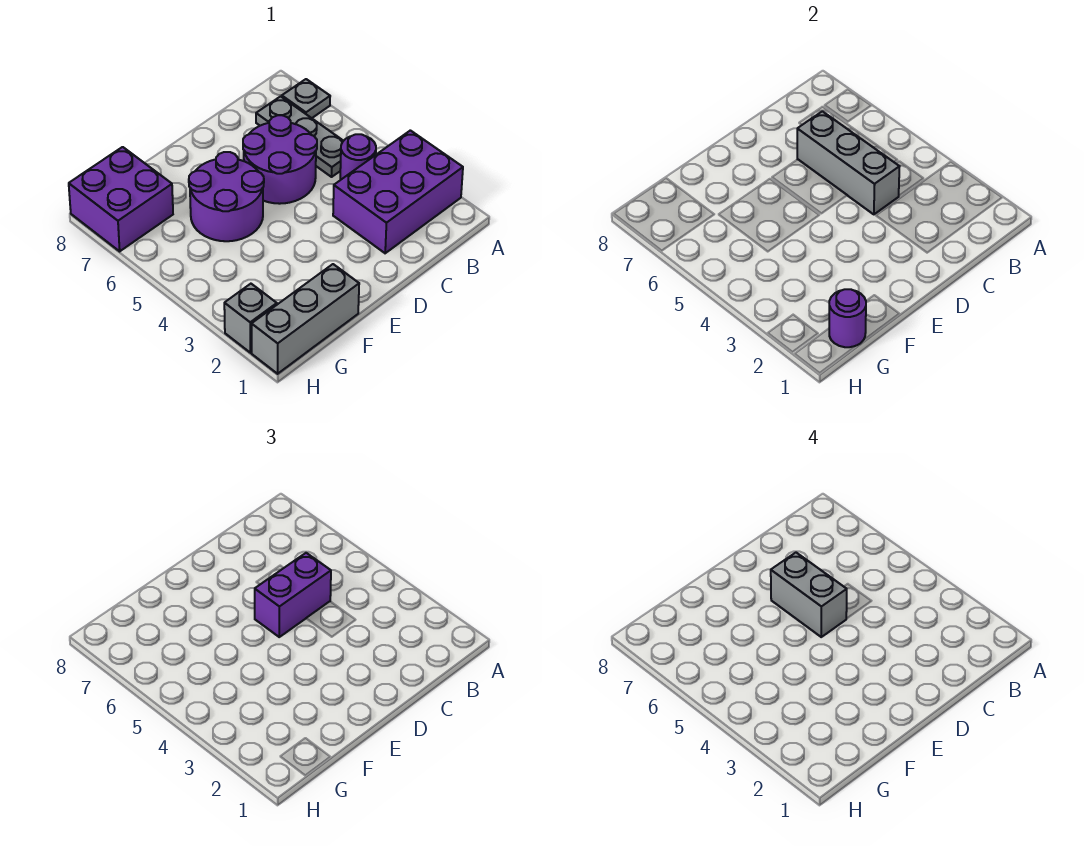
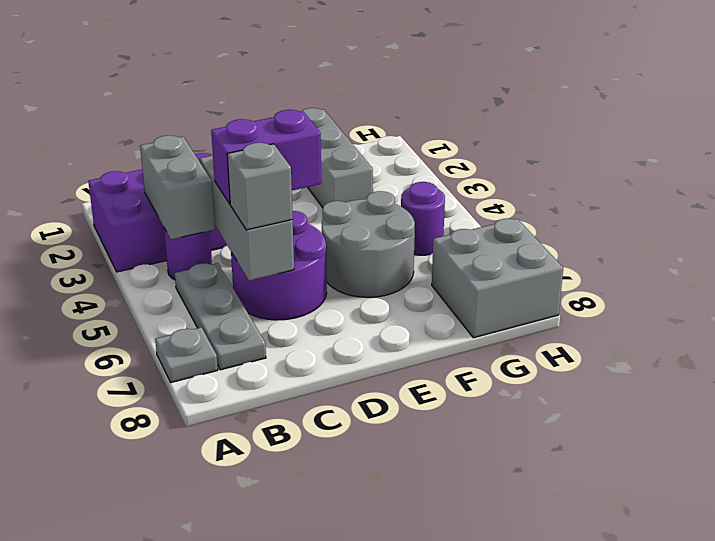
grey brick D5:D6 level 4 -> grey brick B3:B4 level 2
purple round brick E5:F6 level 1 -> grey round brick E5:F6 level 1
grey brick F1:H1 level 1 -> grey brick F1:F3 level 1
purple round brick G1 level 2 -> purple round brick G5 level 1
purple brick G7:H8 level 1 -> grey brick G7:H8 level 1
grey brick H2 level 1 -> grey brick C6 level 3

